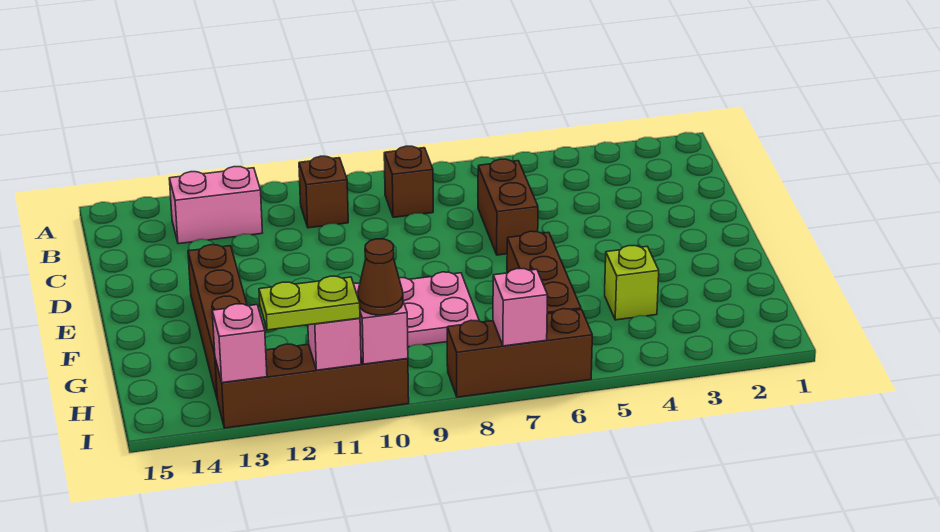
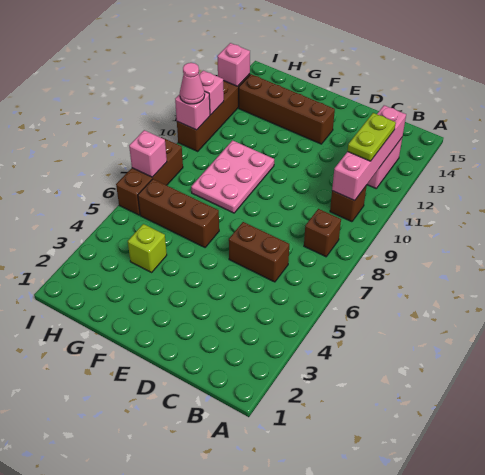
none -> pink brick B10:B13 level 2
brown cone I10 level 3 -> pink cone I10 level 3
lime plate I11:I12 level 3 -> lime plate B11:B12 level 3

